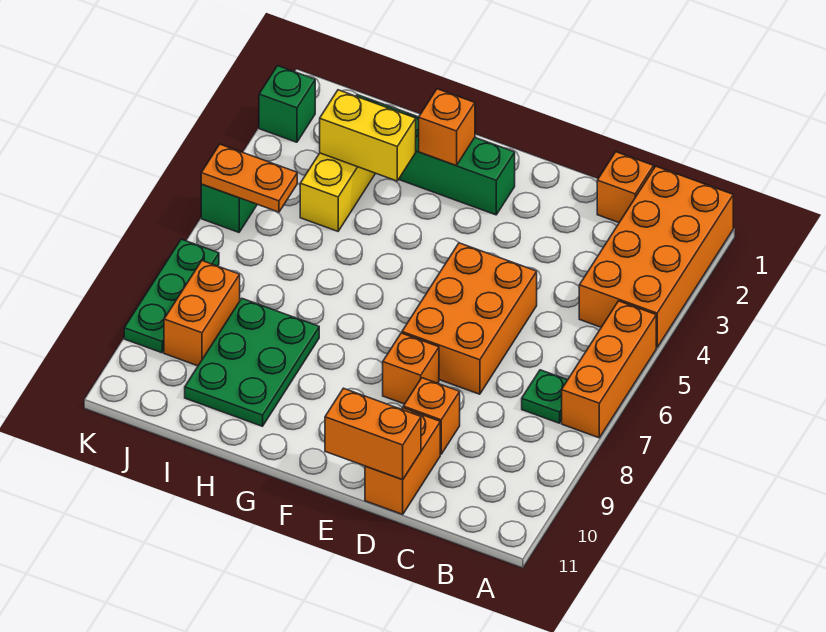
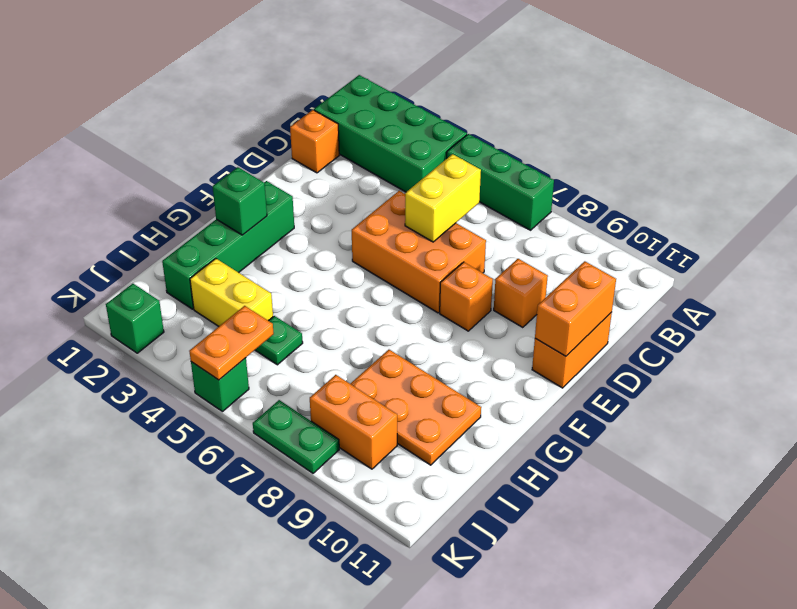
orange brick A1:B4 level 1 -> green brick A1:B4 level 1
orange brick A5:A7 level 1 -> green brick A5:A7 level 1
green plate B7 level 1 -> green plate I5 level 1
orange brick D10:D11 level 1 -> orange brick D11:E11 level 1
orange brick G2 level 2 -> green brick G2 level 2
yellow brick H3:I3 level 2 -> yellow brick C6:D6 level 2
green plate H8:I10 level 1 -> orange plate H8:I10 level 1
green plate K7:K9 level 1 -> green plate K7:K8 level 1

